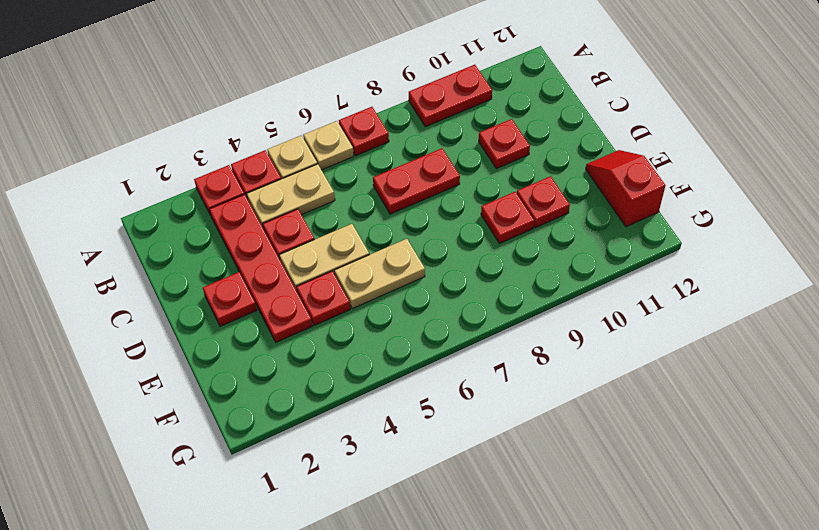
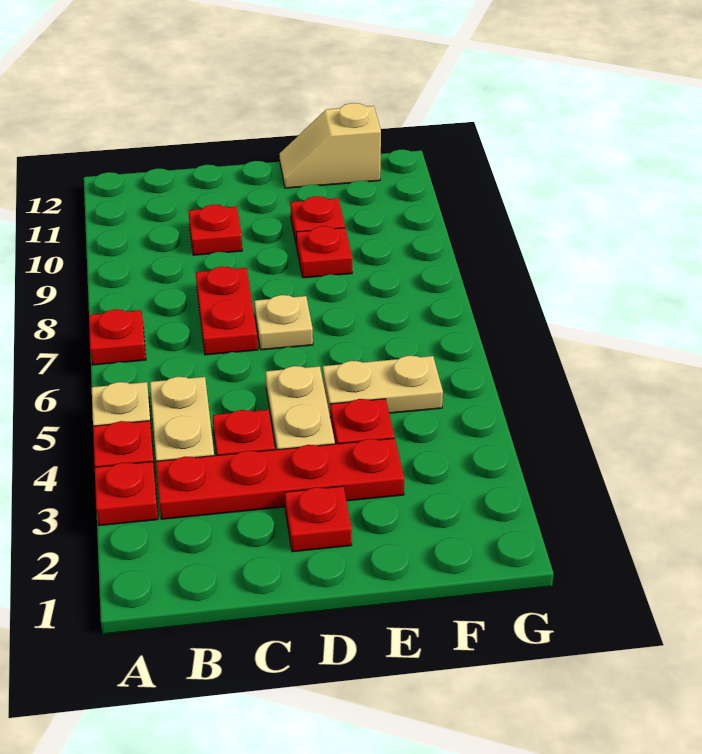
tan plate A6 level 1 -> tan plate D7 level 1
red plate A9:A10 level 1 -> none
tan plate E5:E6 level 1 -> tan plate E5:F5 level 1
red slope E12:F12 level 1 top F -> tan slope E12:F12 level 1 top F

